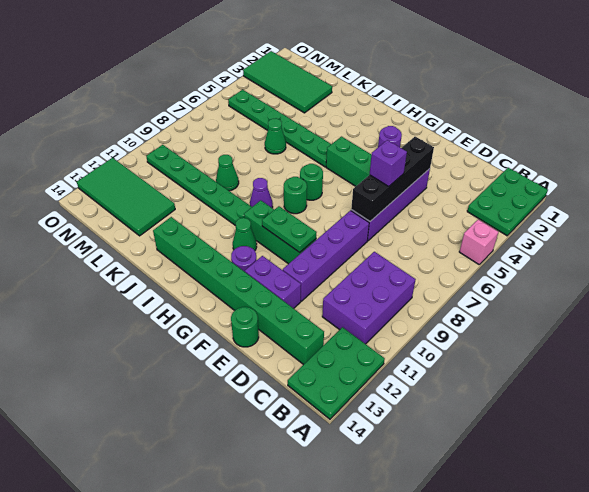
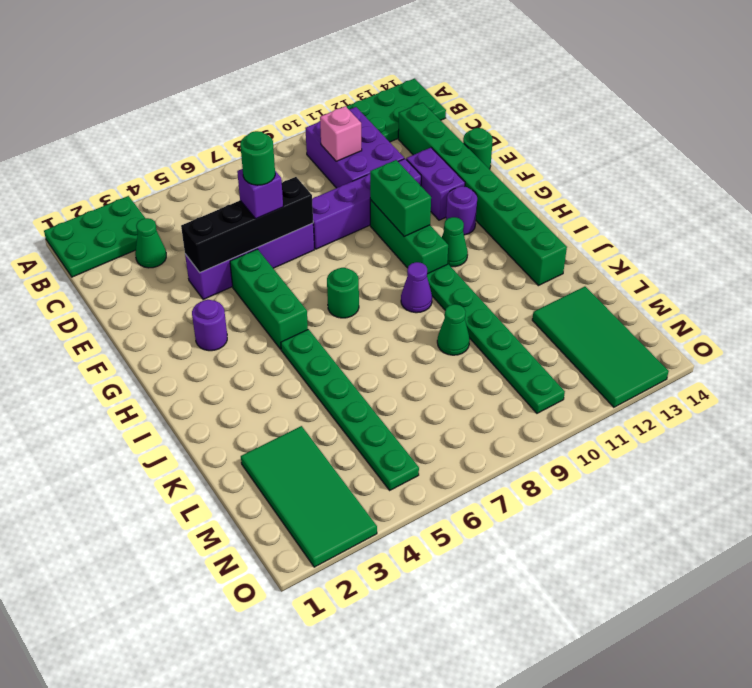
pink brick A5 level 1 -> pink brick C10 level 2
purple brick B9:C11 level 1 -> purple brick B10:D11 level 1
green plate F10:G10 level 2 -> green brick F10:G10 level 2
green round brick H8 level 1 -> green round brick E6 level 4
green cone K6 level 1 -> green cone C3 level 1

